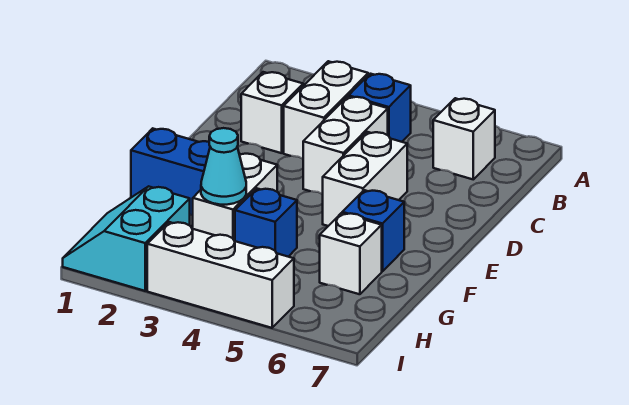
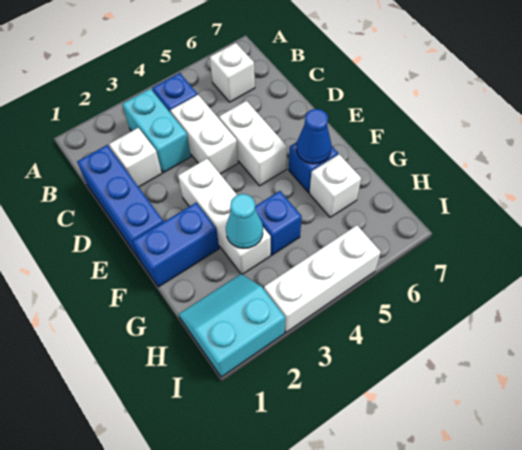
white brick B3:C3 level 1 -> cyan brick B3:C3 level 1
none -> blue brick C1:E1 level 1
white brick F3:G3 level 1 -> white brick E3:G3 level 1
none -> blue cone F6 level 2
cyan slope H1:I2 level 1 top 2 -> cyan slope H1:I2 level 1 top I

